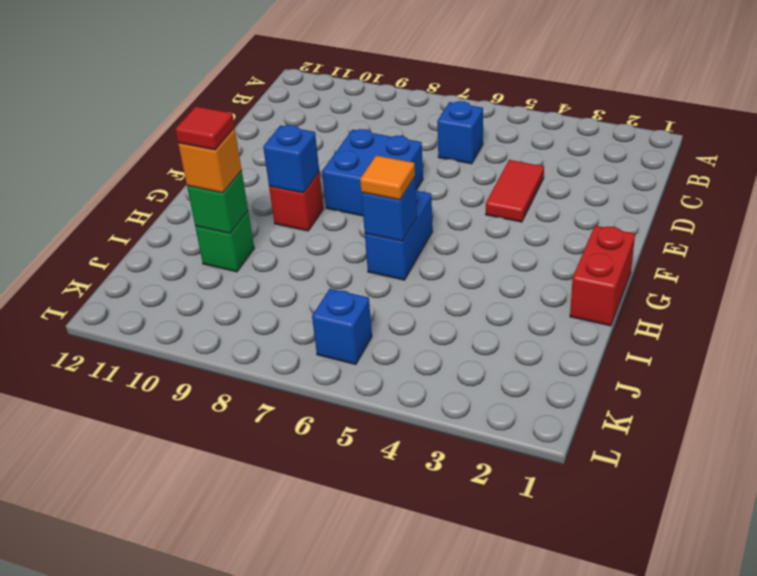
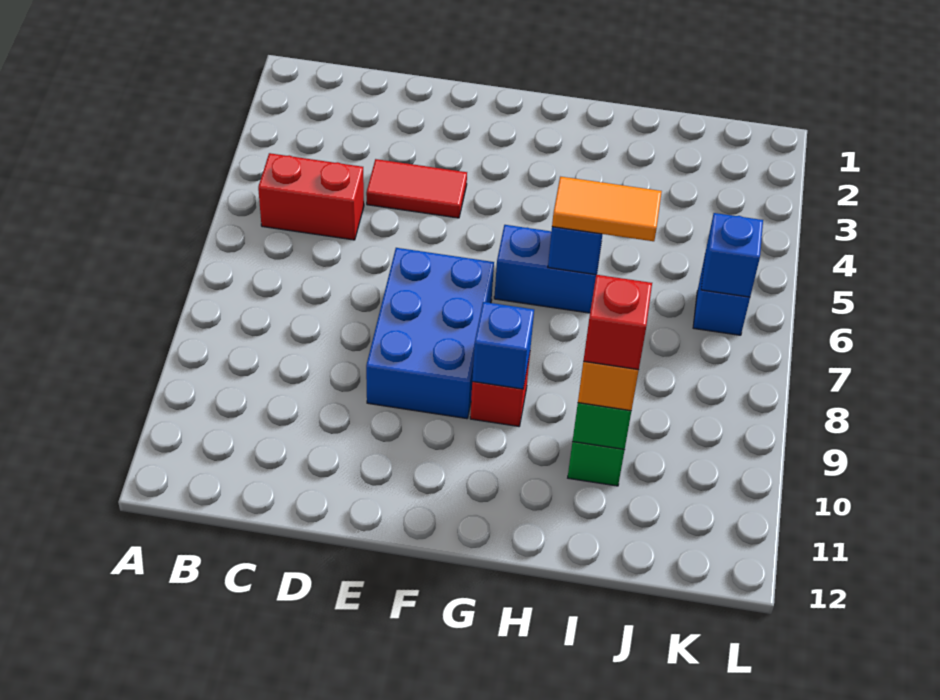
blue brick C6 level 1 -> blue brick K6 level 2
blue brick E7:F8 level 1 -> blue brick E7:F9 level 1
red brick G1:H1 level 1 -> red brick B5:C5 level 1
orange tile H6 level 3 -> orange tile H6:I6 level 3
red tile I10 level 4 -> red brick I10 level 4

